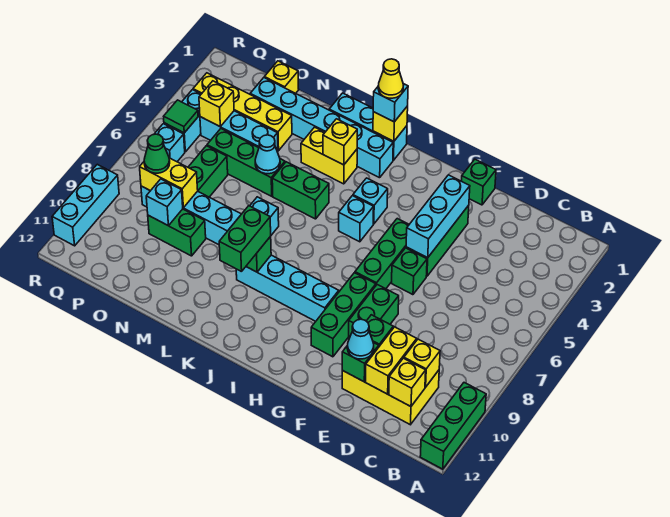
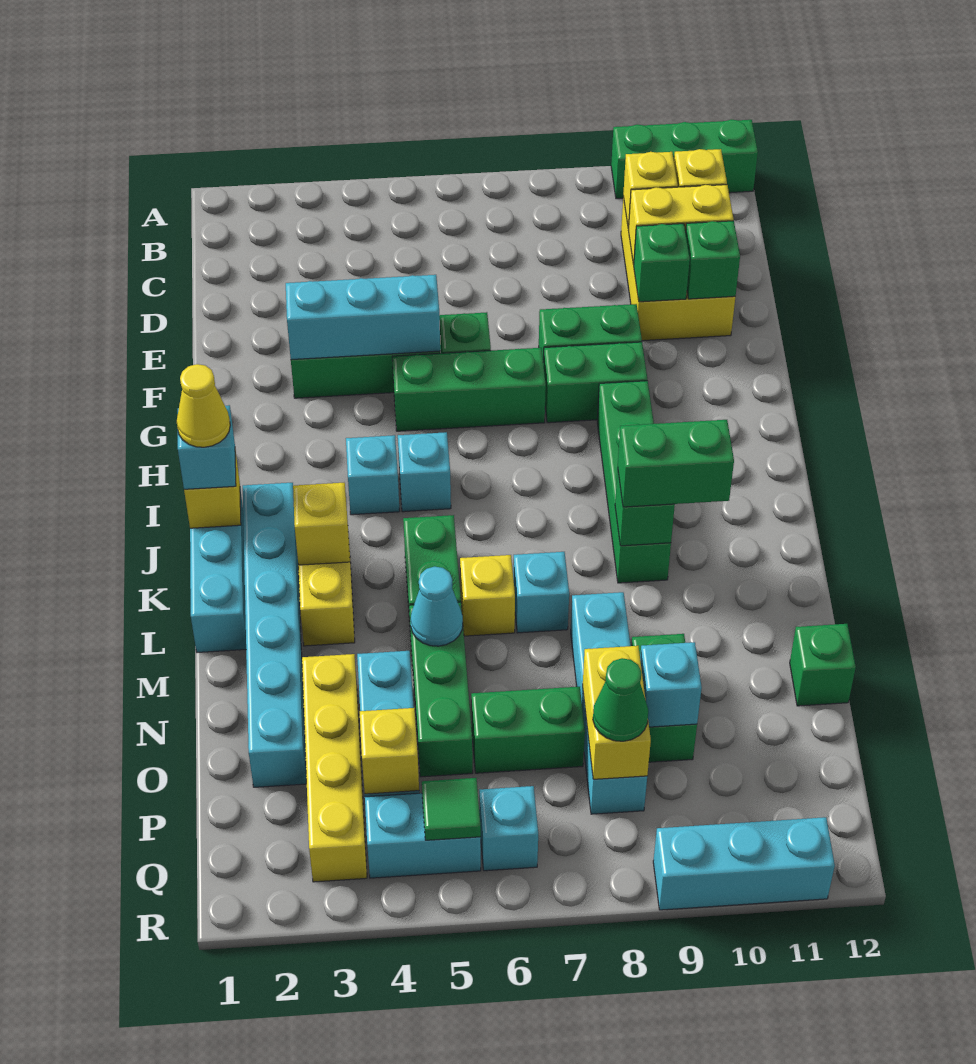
cyan cone E11 level 3 -> none
green brick F1 level 1 -> green brick N12 level 1
green brick G8:G10 level 1 -> green brick G8:G9 level 1
cyan brick H9:K9 level 1 -> green brick H9:K9 level 1
yellow brick O1 level 1 -> yellow brick L6 level 1

